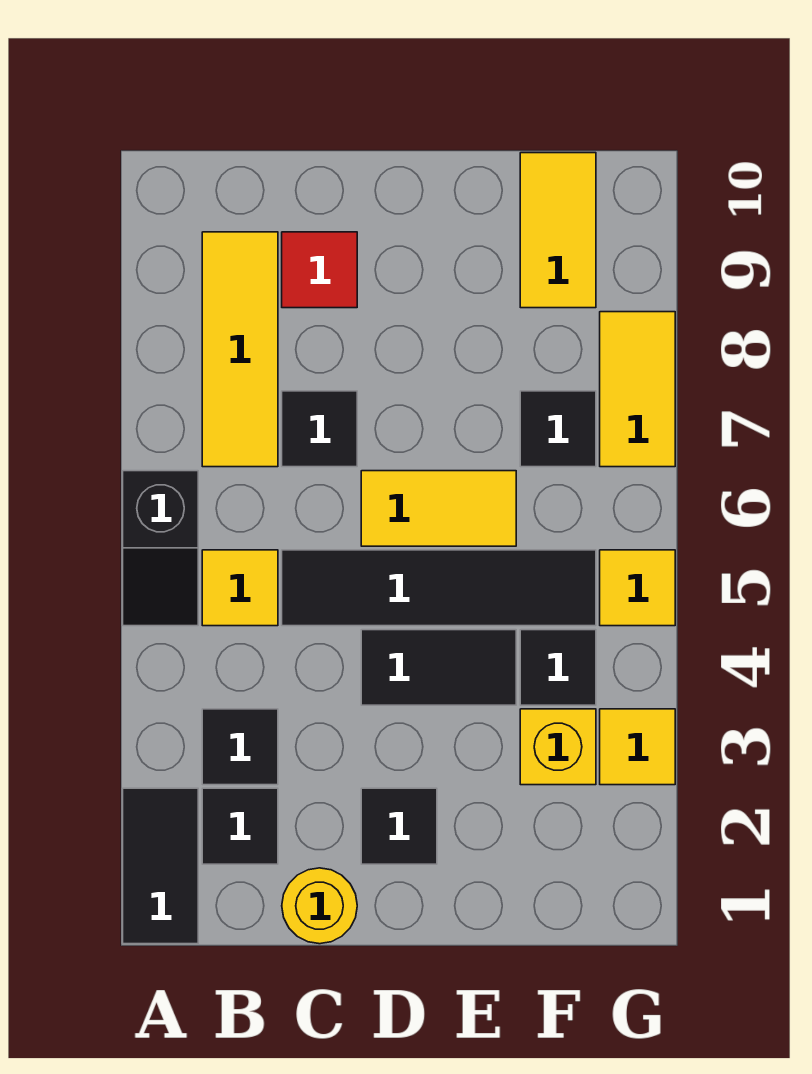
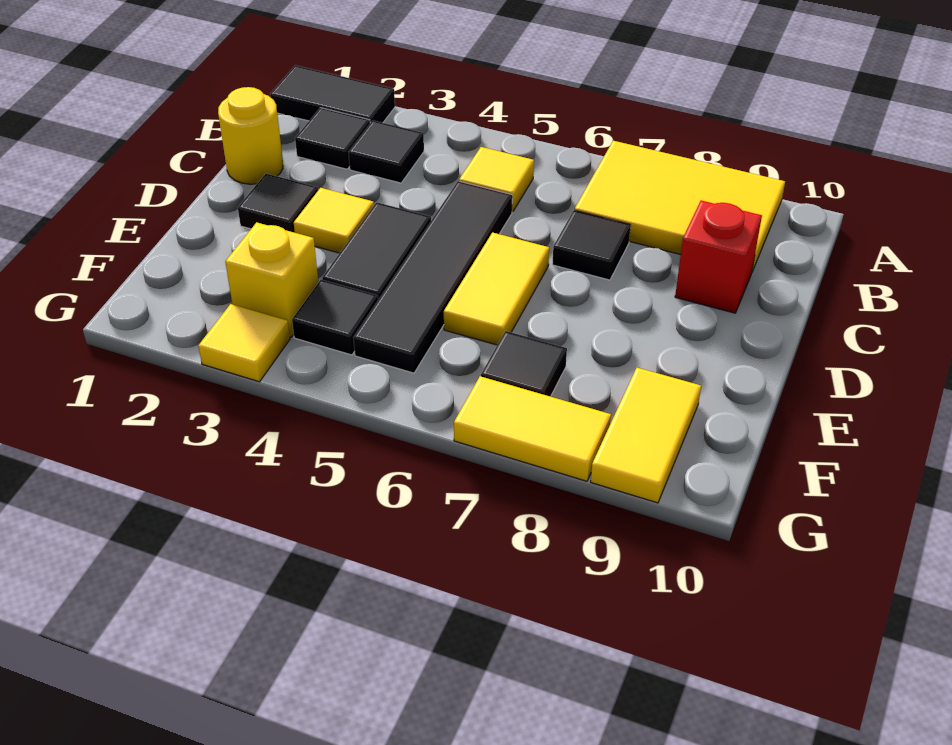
black slope A5:A6 level 1 top 6 -> none
yellow tile B7:B9 level 1 -> yellow tile A7:B9 level 1
red tile C9 level 1 -> red brick C9 level 1
yellow tile F9:F10 level 1 -> yellow tile F9:G9 level 1
yellow tile G5 level 1 -> yellow tile D3 level 1

